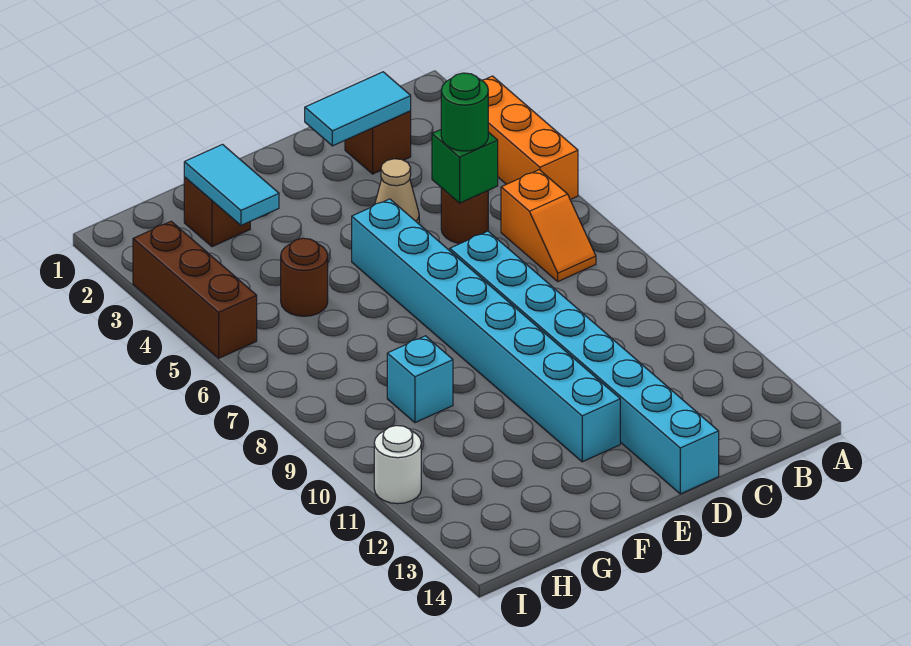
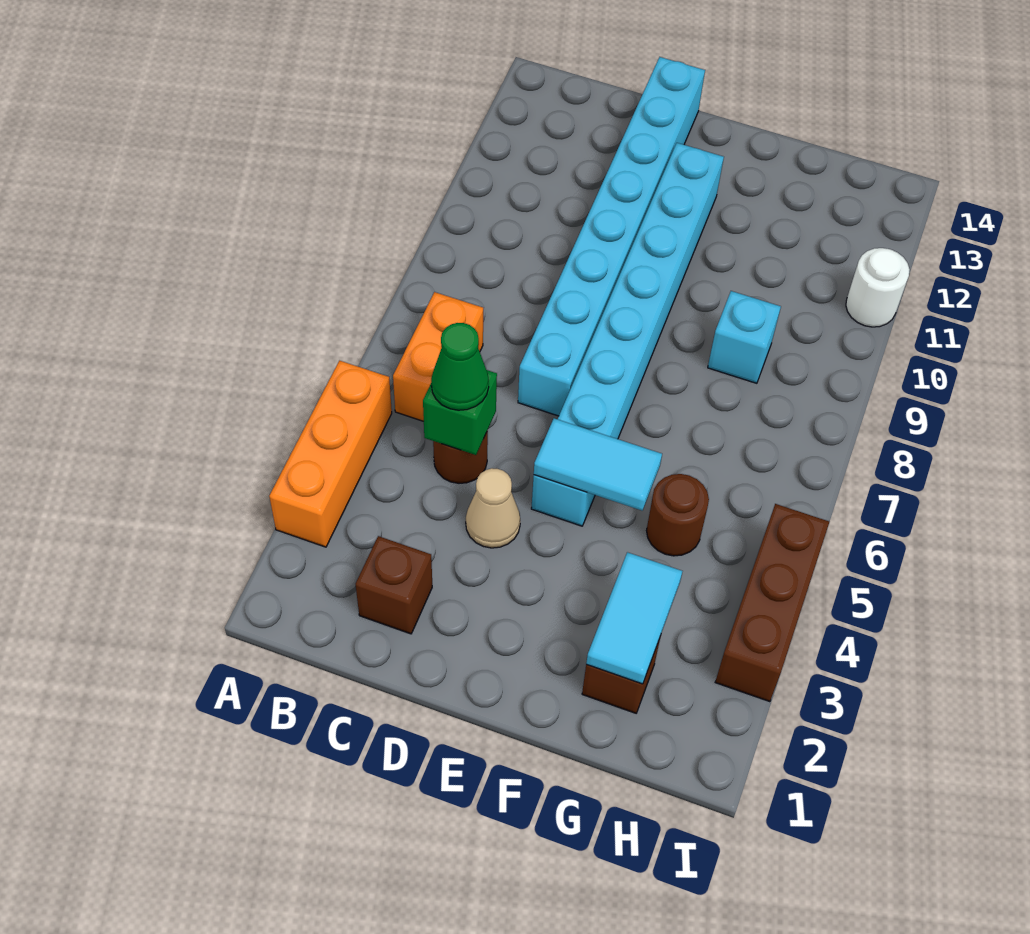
orange slope B6:B7 level 1 top 6 -> orange brick B6:B7 level 1
cyan tile C2:D2 level 2 -> cyan tile E5:F5 level 2
green round brick C5 level 3 -> green cone C5 level 3

